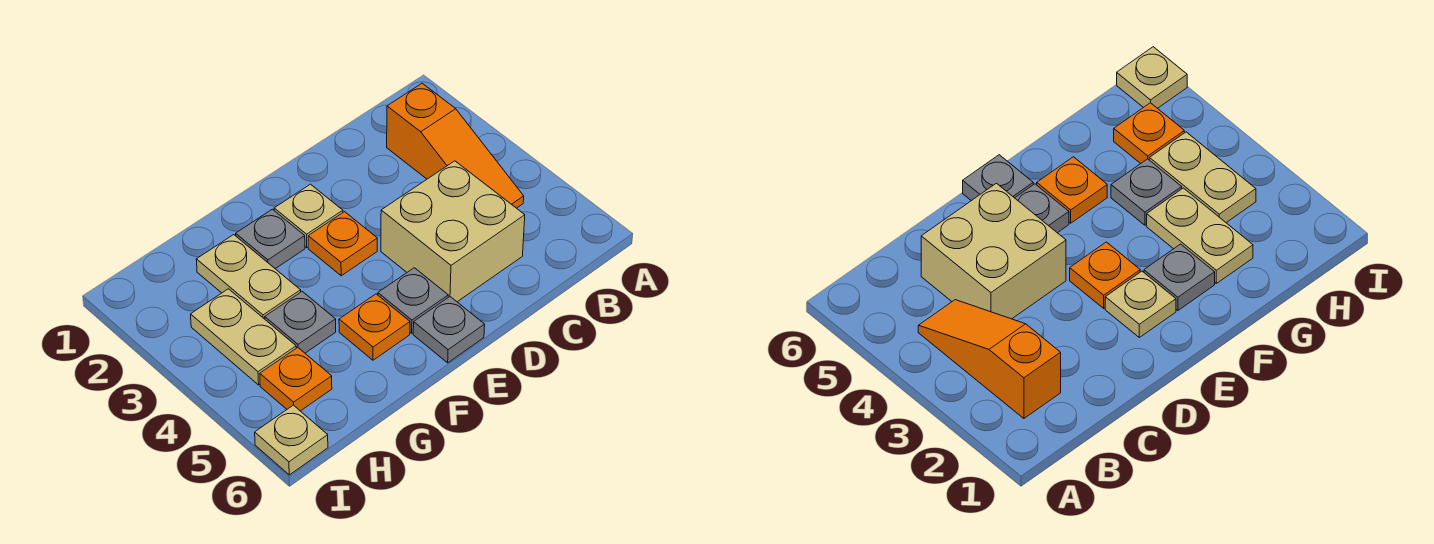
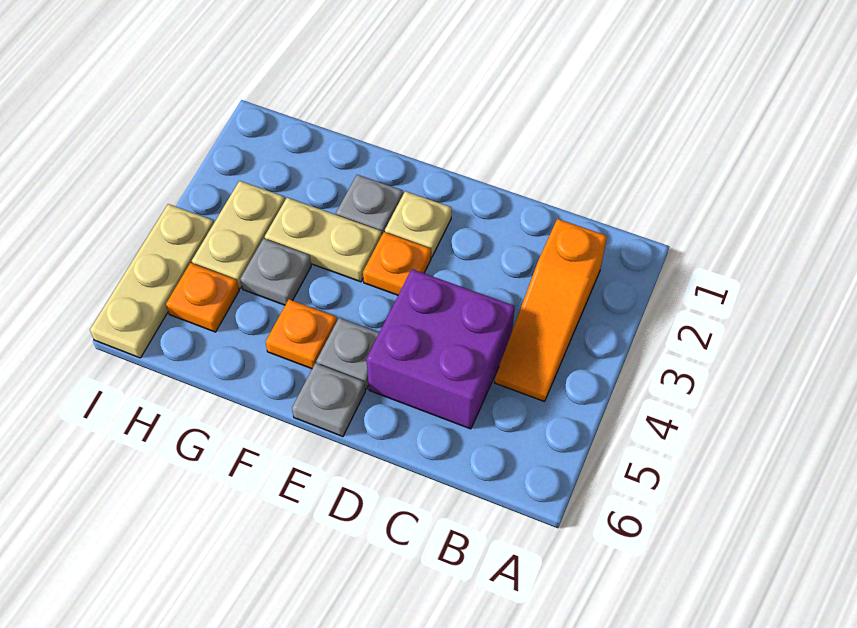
tan brick C4:D5 level 1 -> purple brick C4:D5 level 1
tan plate G2:G3 level 1 -> tan plate F3:G3 level 1
tan plate I6 level 1 -> tan plate I4:I6 level 1

